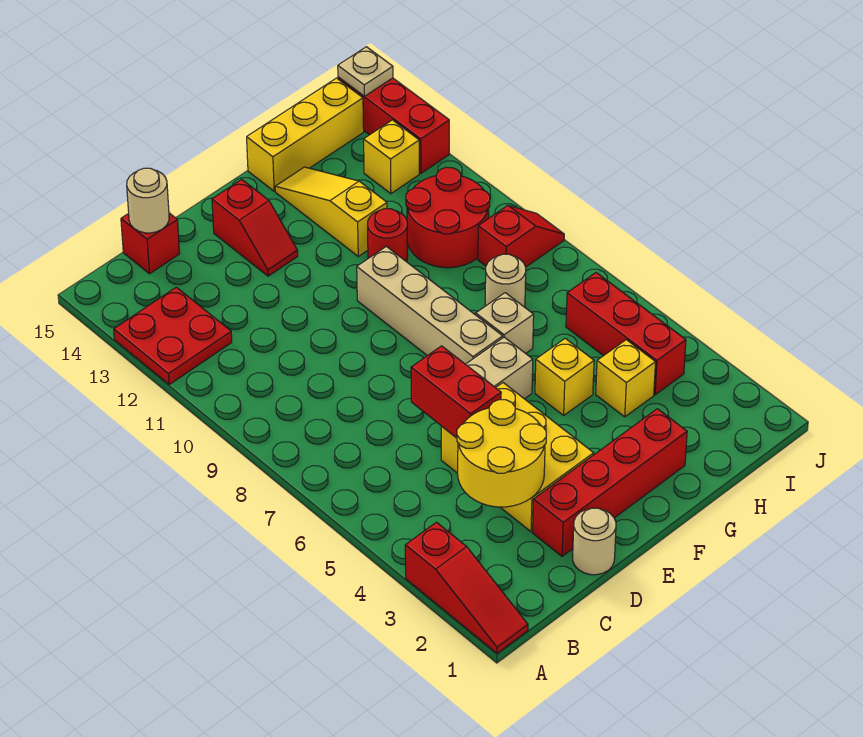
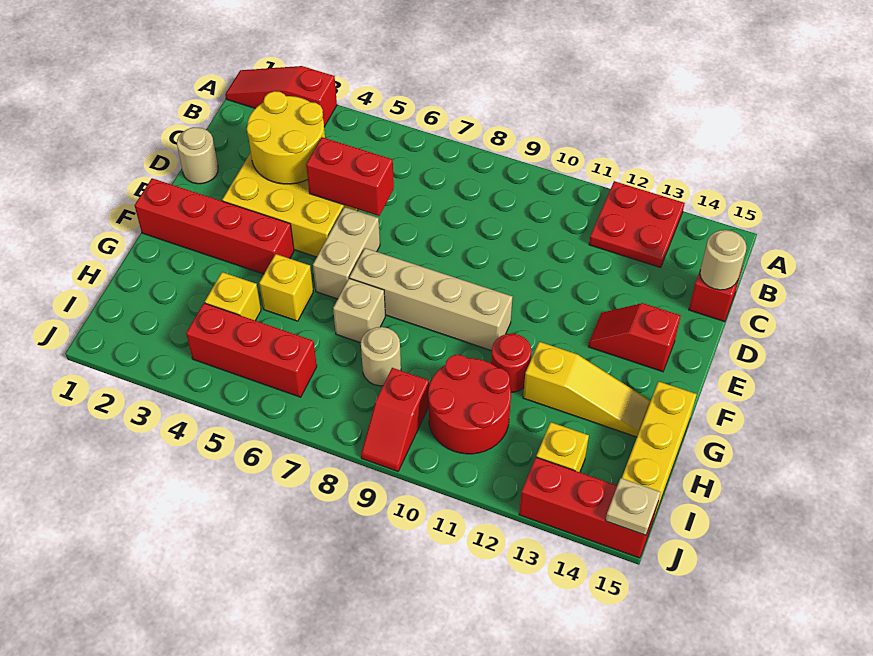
red brick D2:G2 level 1 -> red brick F1:F4 level 1

